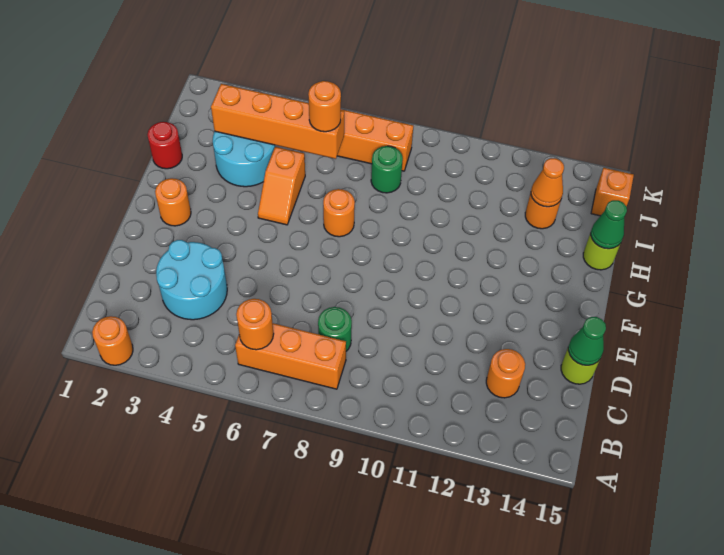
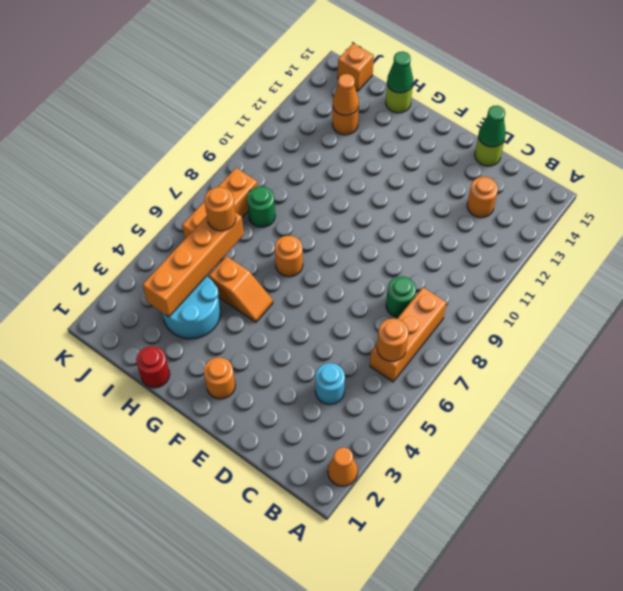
orange round brick A2 level 1 -> orange cone A2 level 1
cyan round brick C3:D4 level 1 -> cyan round brick C4 level 1

